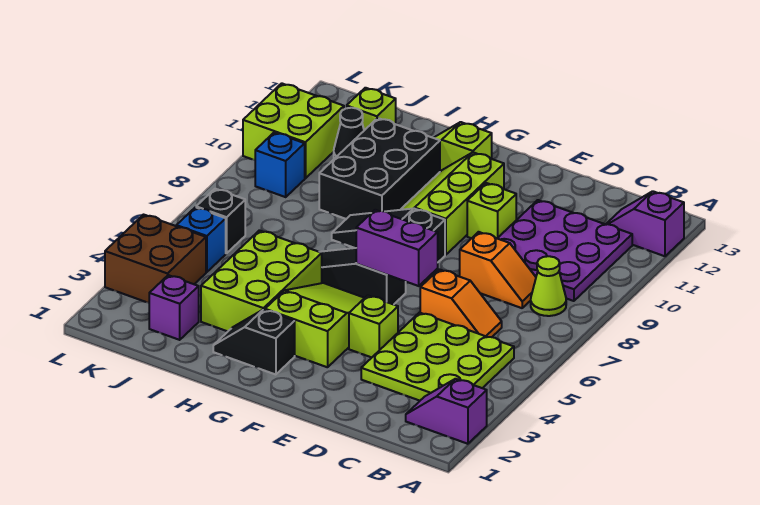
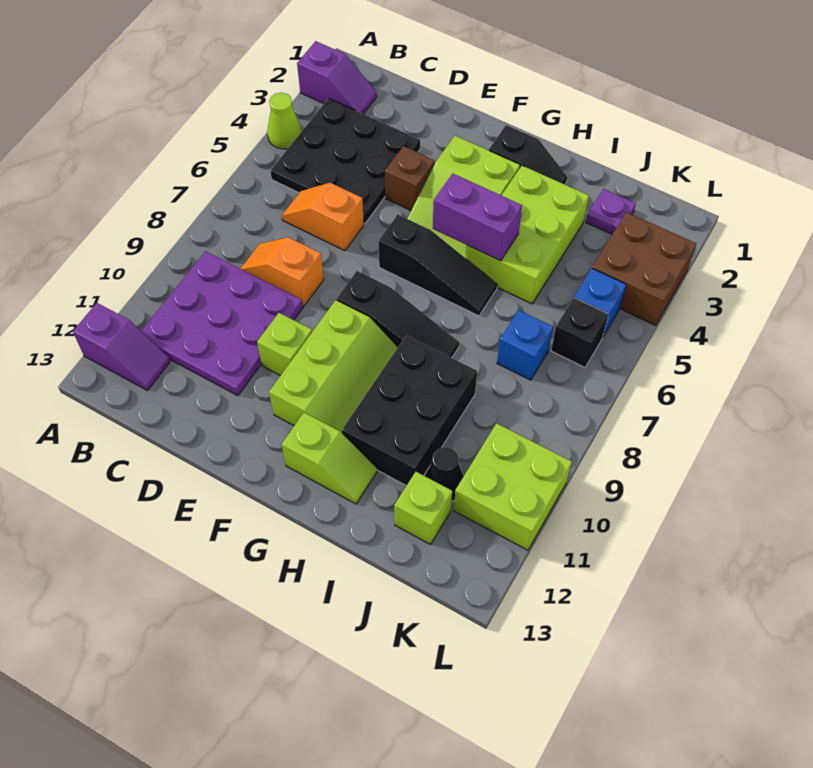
lime plate B3:D5 level 1 -> black plate B3:D5 level 1
lime cone B8 level 1 -> lime cone A4 level 1
lime brick E4 level 1 -> brown brick E4 level 1
purple brick E6:F6 level 2 -> purple brick G5:H5 level 2
purple brick J2 level 1 -> purple plate J2 level 1
blue brick K9 level 1 -> blue brick J7 level 1

